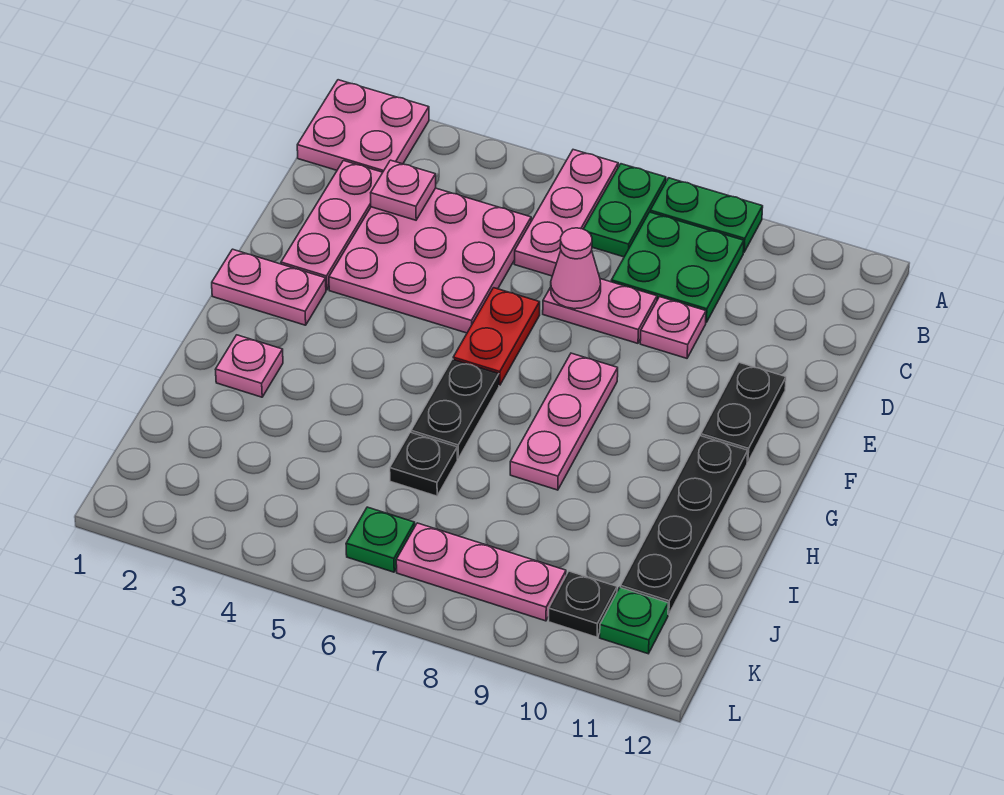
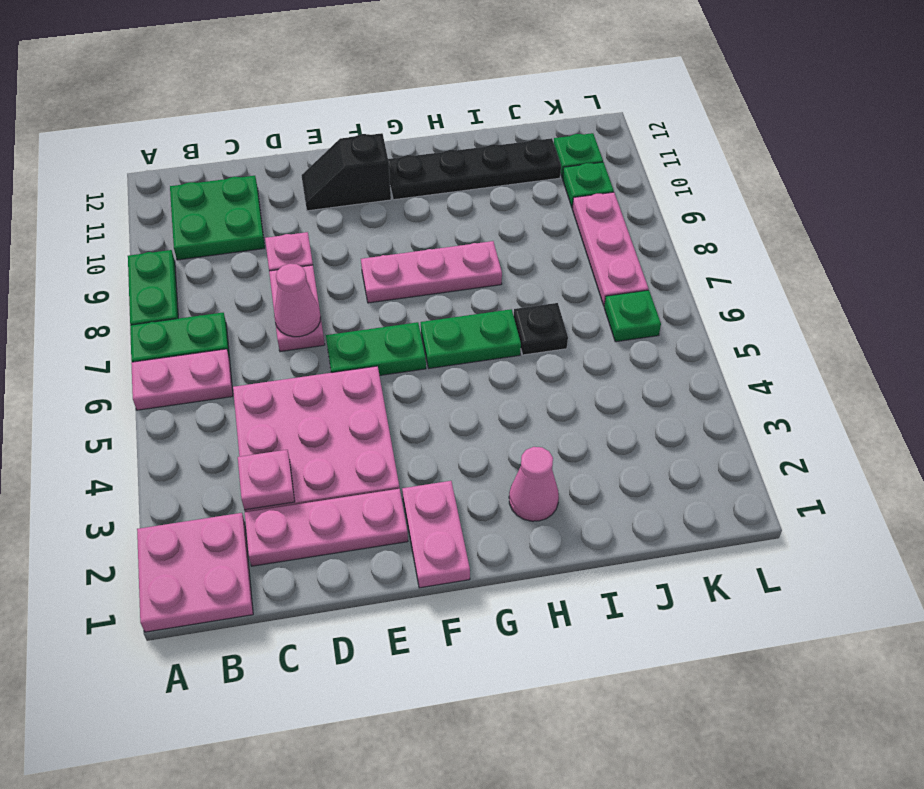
pink plate A6:C6 level 1 -> pink plate A6:B6 level 1
green plate B8:C9 level 1 -> green plate B10:C11 level 1
red plate E6:F6 level 1 -> green plate E6:F6 level 1
black plate E11:F11 level 1 -> black slope E11:F11 level 1 top F
black plate G6:H6 level 1 -> green plate G6:H6 level 1
pink plate H2 level 1 -> pink cone H2 level 1
black plate K10 level 1 -> green plate K10 level 1

